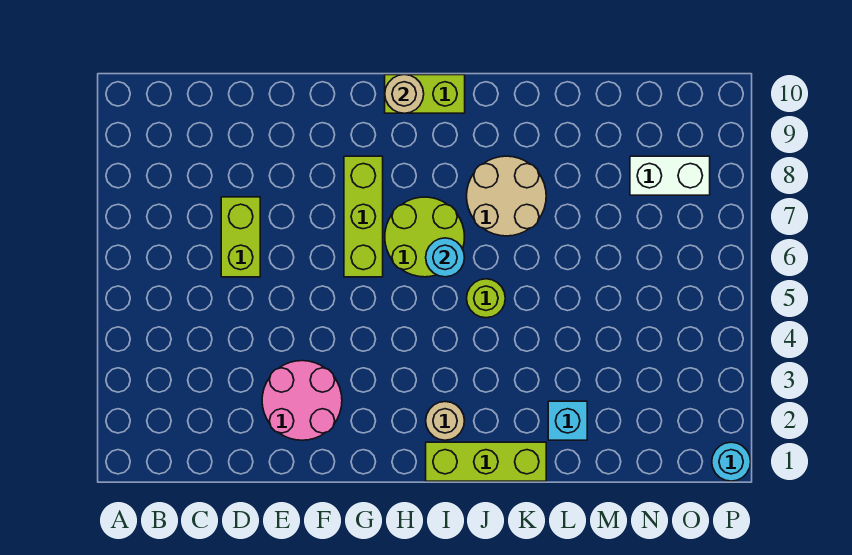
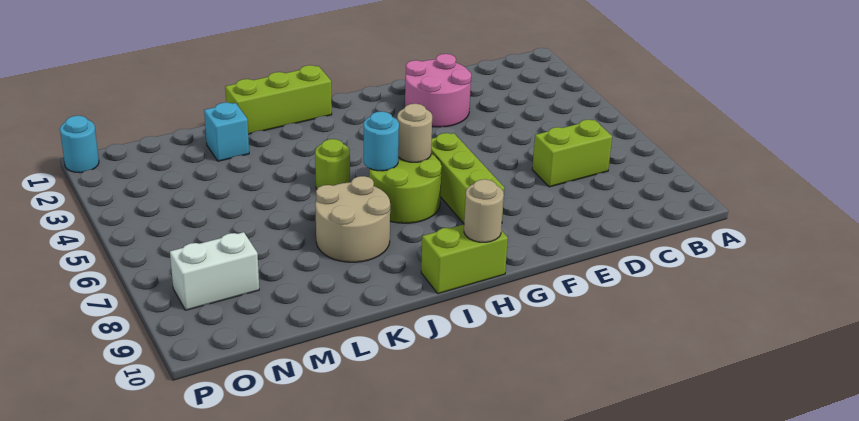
lime brick D6:D7 level 1 -> lime brick C7:D7 level 1
tan round brick I2 level 1 -> tan round brick H6 level 2

